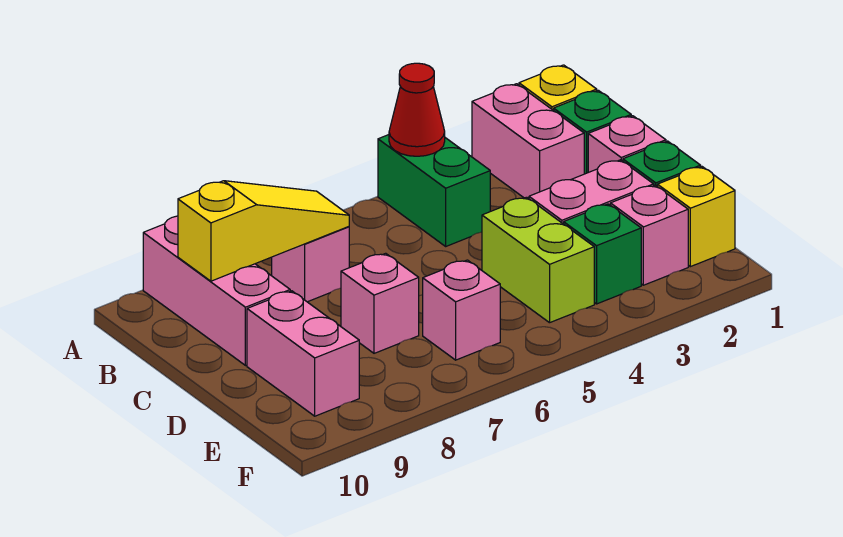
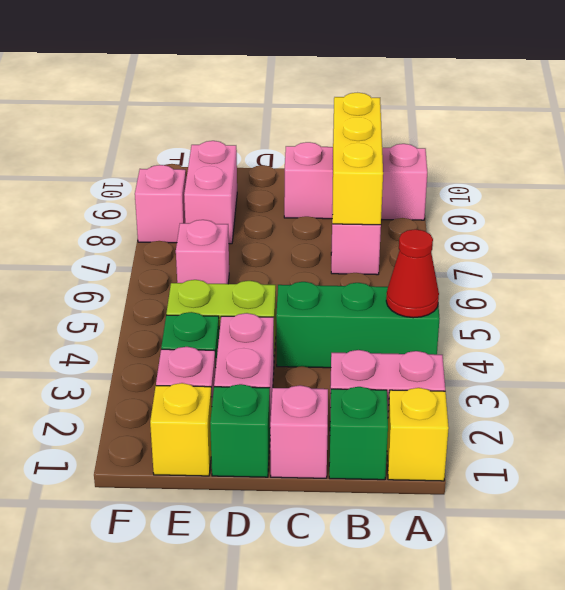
green brick A4:B4 level 1 -> green brick A4:C4 level 1
yellow slope B7:B9 level 2 top 9 -> yellow brick B7:B9 level 2
pink brick D7 level 1 -> pink brick F8 level 1
pink brick D9:E9 level 1 -> pink brick E8:E9 level 1

